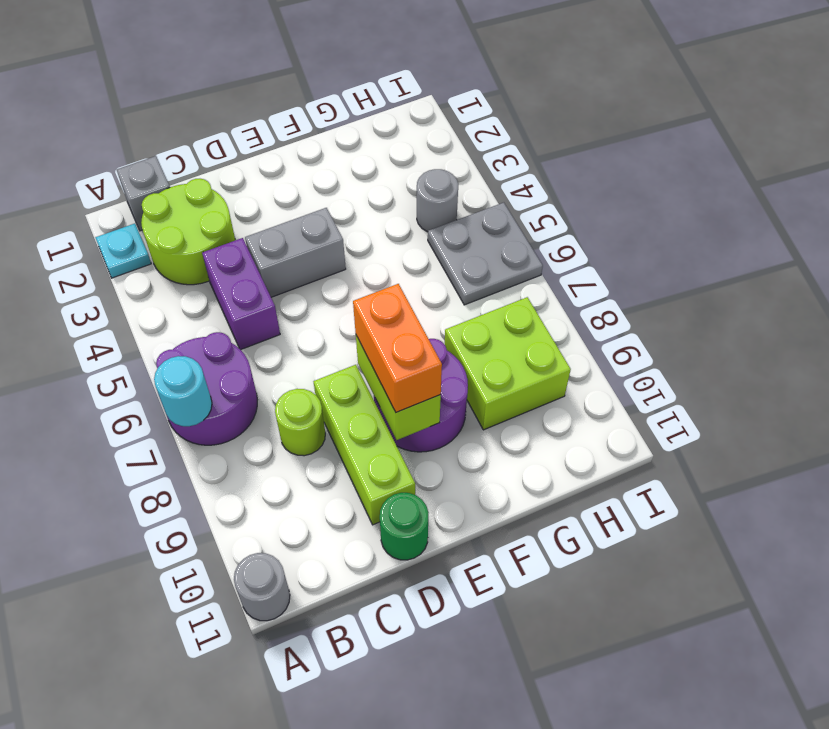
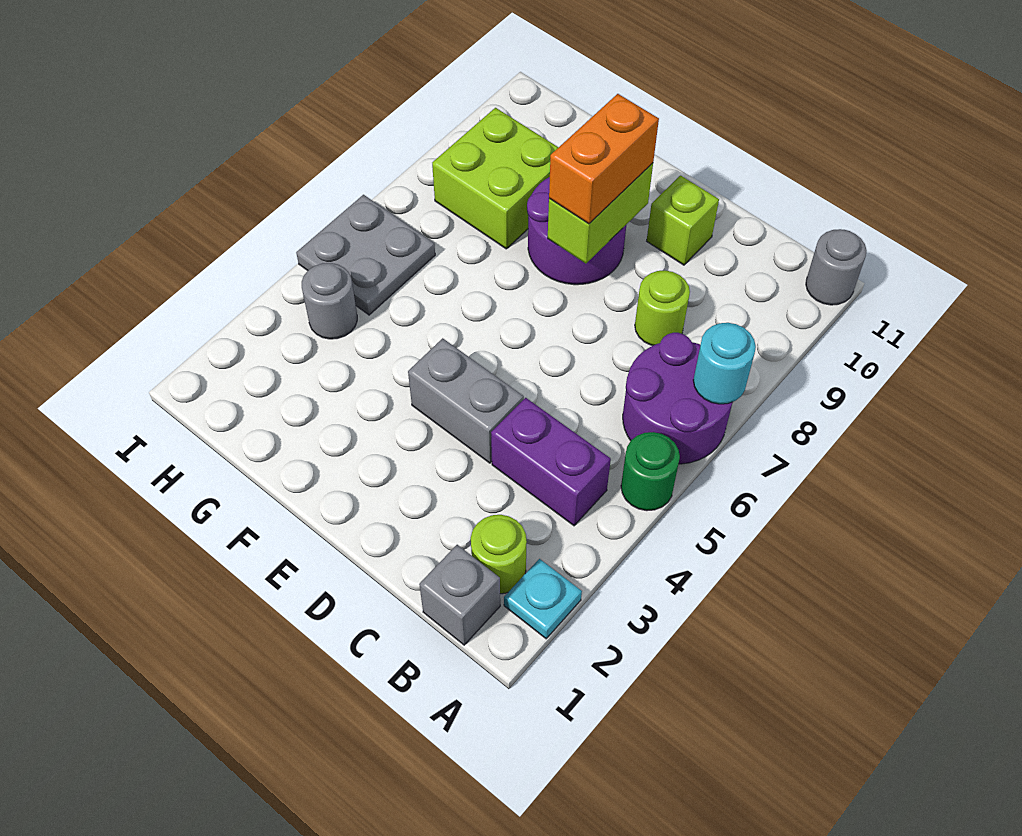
lime round brick B2:C3 level 1 -> lime round brick B2 level 1
purple brick C4:C5 level 1 -> purple brick B4:C4 level 1
lime brick D8:D10 level 1 -> lime brick D10 level 1
green round brick D11 level 1 -> green round brick A5 level 1

